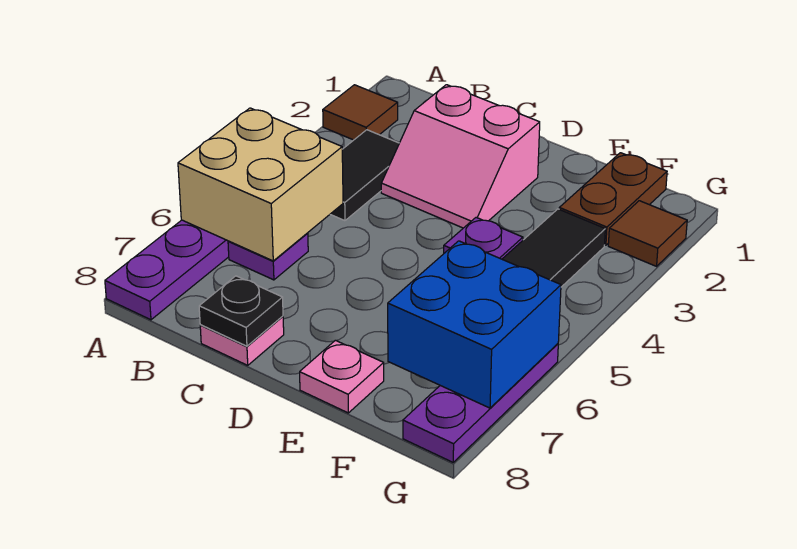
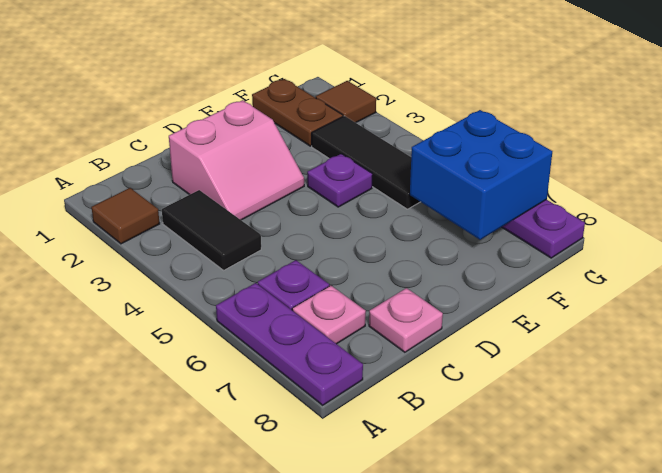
tan brick A5:B6 level 2 -> none
black plate C8 level 2 -> none
pink plate E8 level 1 -> pink plate B7 level 1

